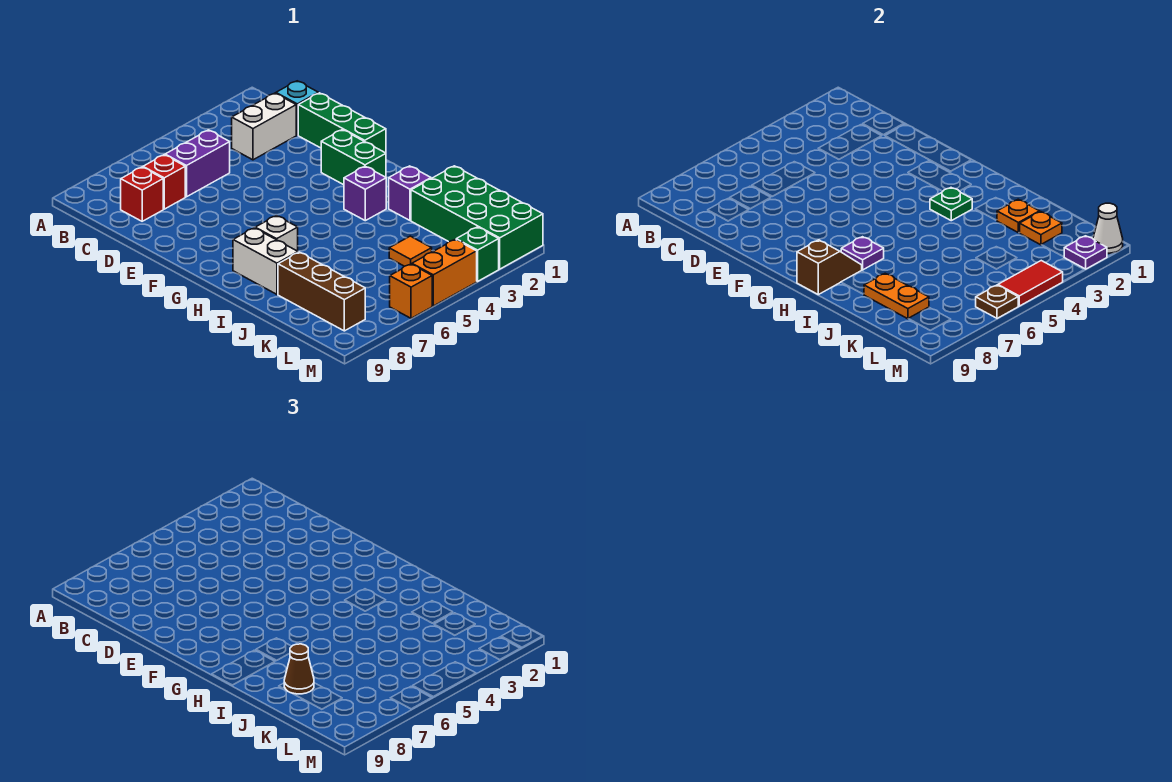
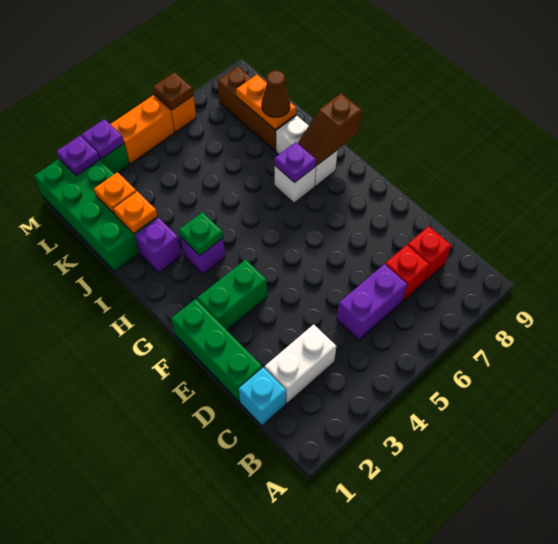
green brick F2:G2 level 1 -> green brick F2:F3 level 1
orange tile K4 level 1 -> none
white cone M1 level 2 -> none
none -> purple plate M3 level 2
red tile M4:M5 level 2 -> none

